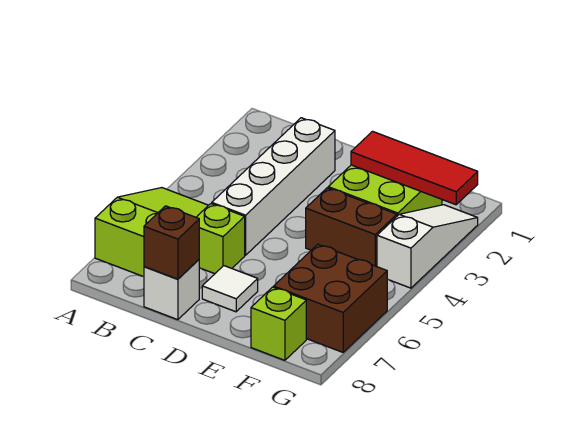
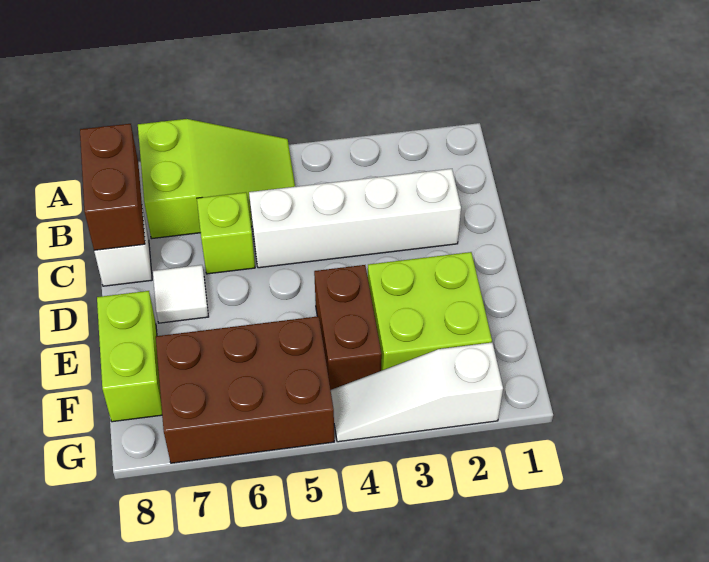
brown brick C8 level 2 -> brown brick B8:C8 level 2
red tile E2:G2 level 2 -> none
brown brick F6:G7 level 1 -> brown brick F5:G7 level 1
lime brick F8 level 1 -> lime brick E8:F8 level 1
white slope G2:G4 level 1 top 4 -> white slope G2:G4 level 1 top 2

